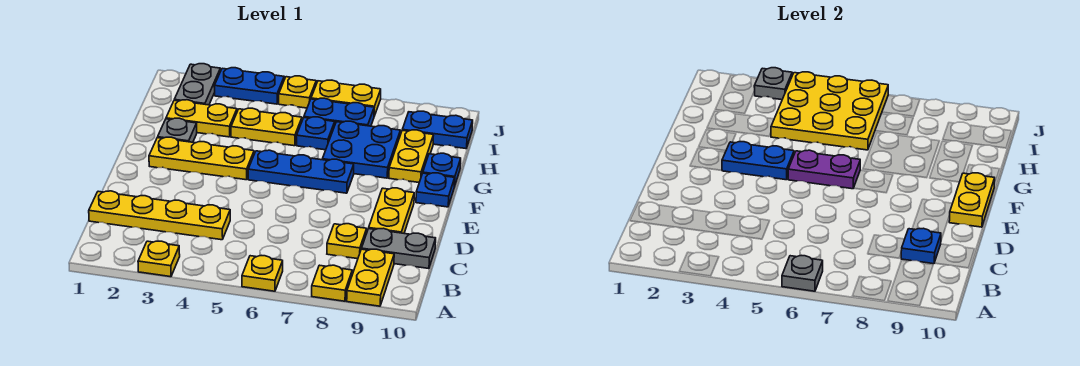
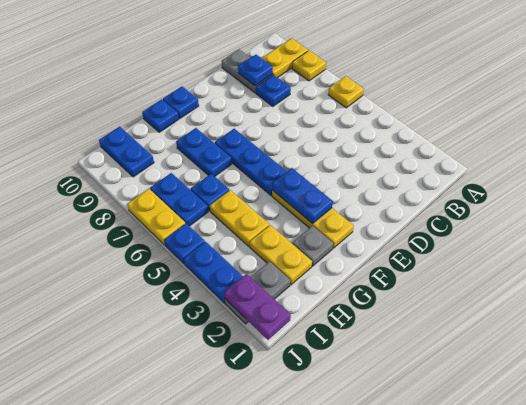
yellow plate A3 level 1 -> none
grey plate A6 level 2 -> none
yellow plate C1:C4 level 1 -> none
yellow plate C8 level 1 -> blue plate C8 level 1
yellow plate D9:E9 level 1 -> none
yellow plate E10:F10 level 2 -> none
purple plate F5:F6 level 2 -> purple plate J1:J2 level 2
blue plate G7:H8 level 1 -> blue plate G7:G8 level 1
yellow plate G9:H9 level 1 -> none
yellow plate H4:J6 level 2 -> none
grey plate J3 level 2 -> none
yellow plate J5 level 1 -> blue plate J5 level 1

